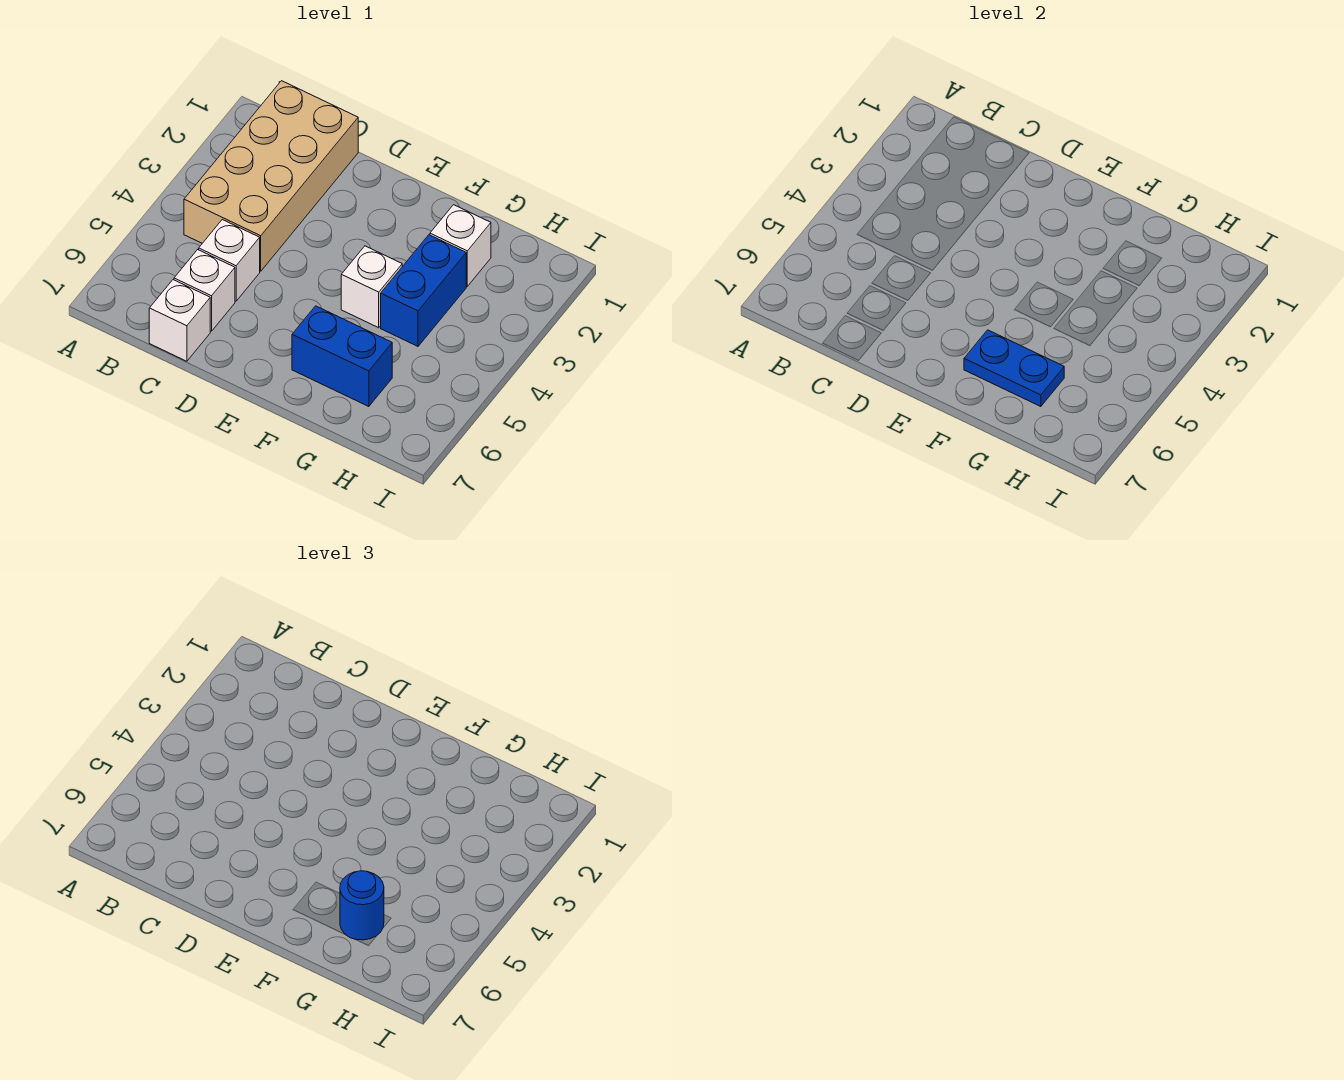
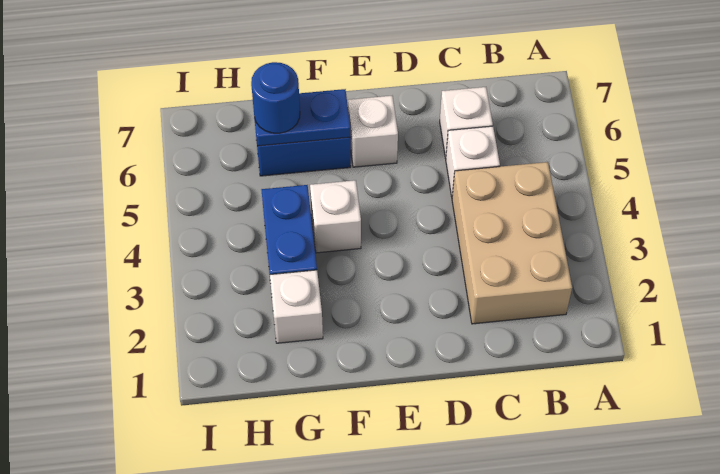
tan brick B1:C4 level 1 -> tan brick B2:C4 level 1
white brick C7 level 1 -> white brick E6 level 1

